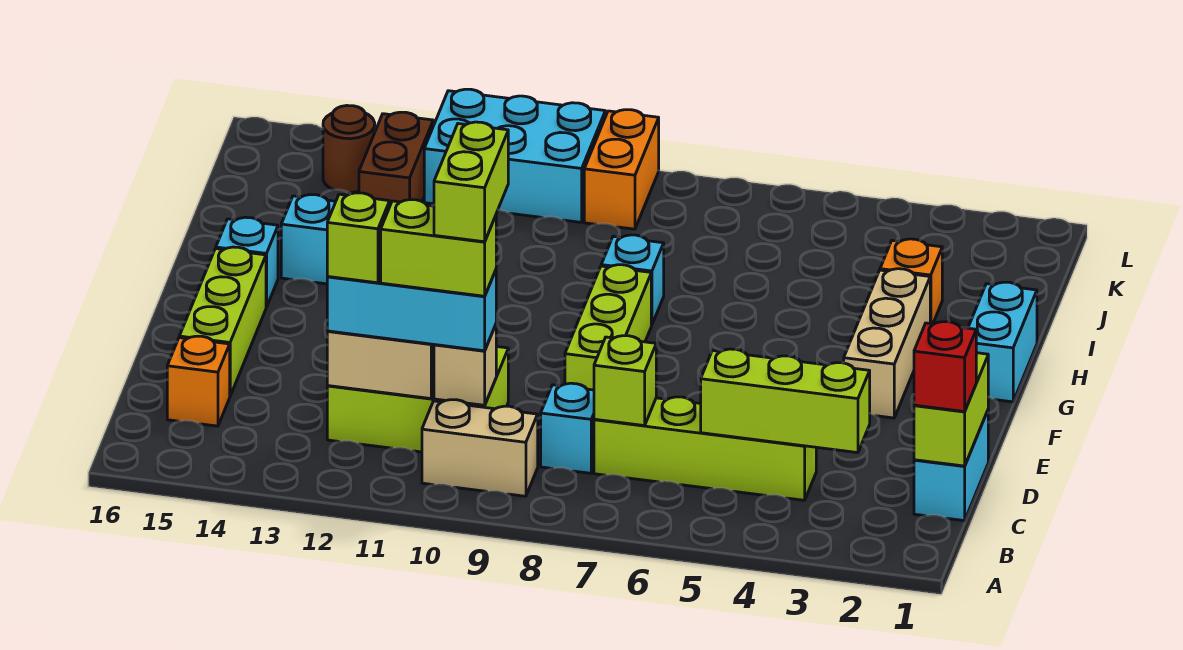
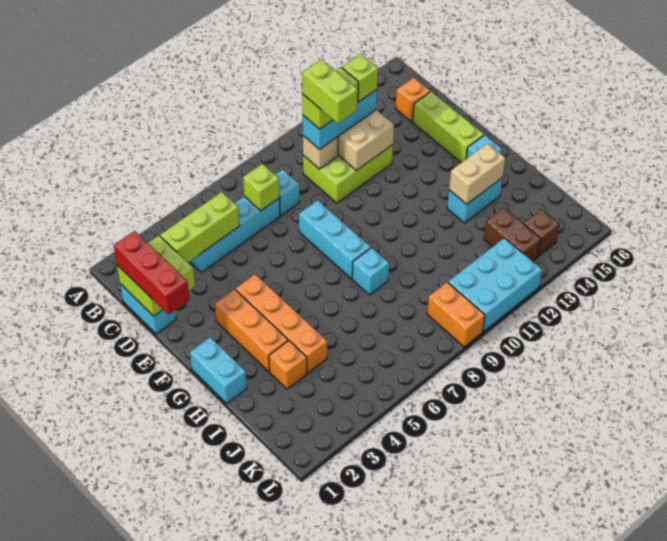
tan brick B9:B10 level 1 -> tan brick H13:H14 level 2
lime brick C1:D1 level 2 -> lime brick C1:D2 level 2
red brick C1 level 3 -> red brick C1:E1 level 3
lime brick C4:C7 level 1 -> cyan brick C4:C7 level 1
lime brick E8:G8 level 1 -> cyan brick E8:G8 level 1
tan brick F3:H3 level 1 -> orange brick F3:H3 level 1
none -> orange brick F4:I4 level 1
brown round brick K14 level 1 -> brown brick K14 level 1

